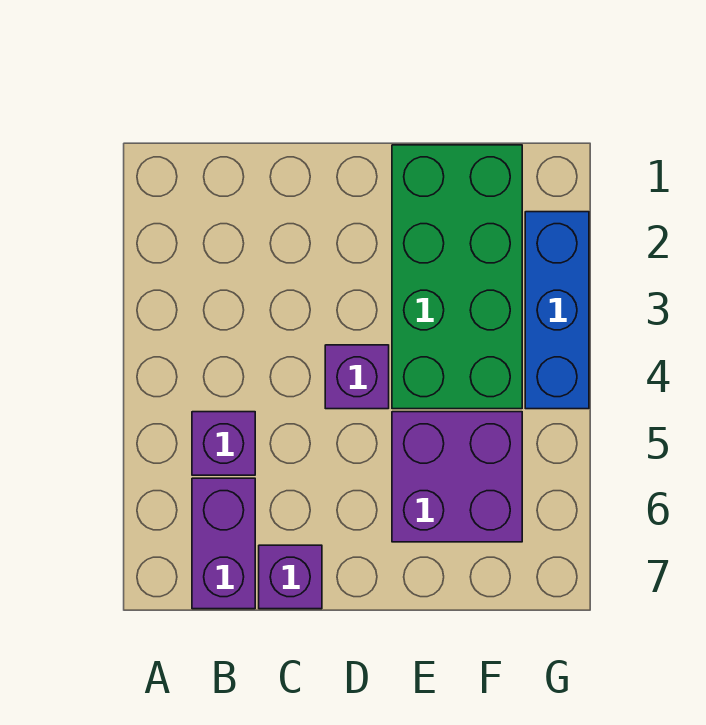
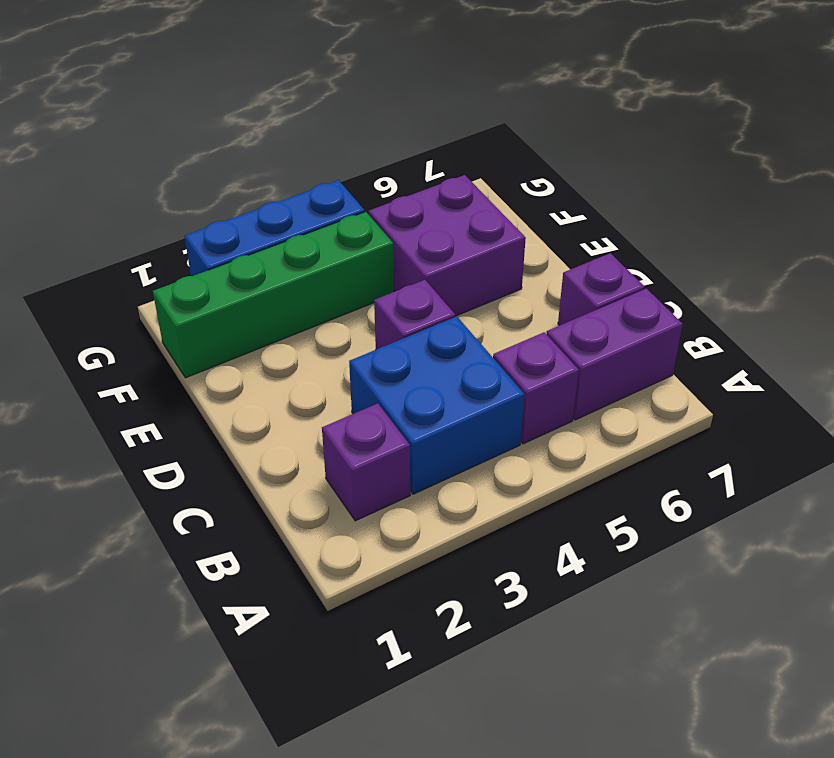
none -> purple brick B2 level 1
none -> blue brick B3:C4 level 1
green brick E1:F4 level 1 -> green brick F1:F4 level 1

